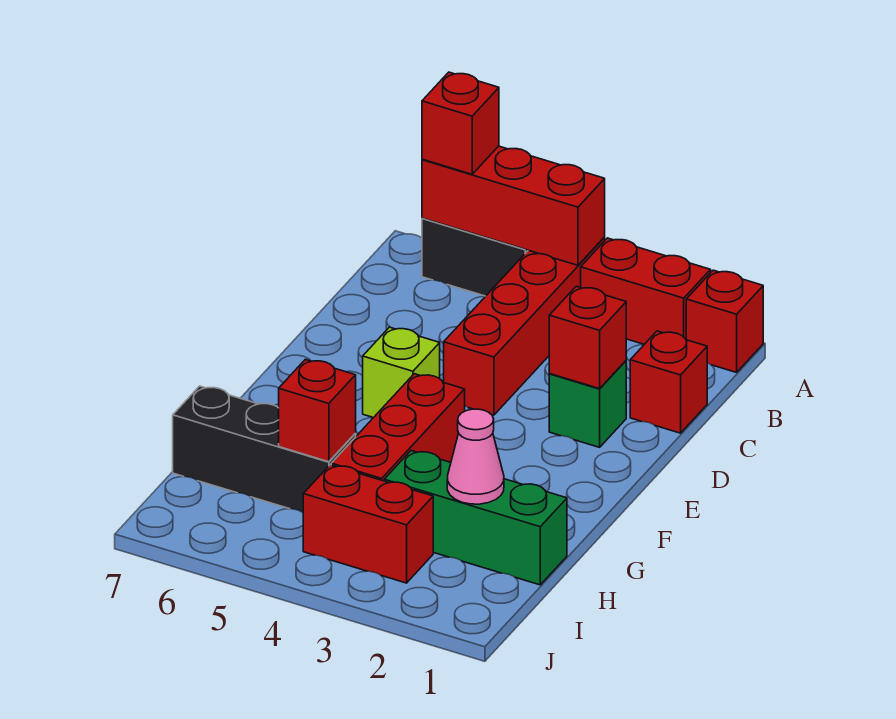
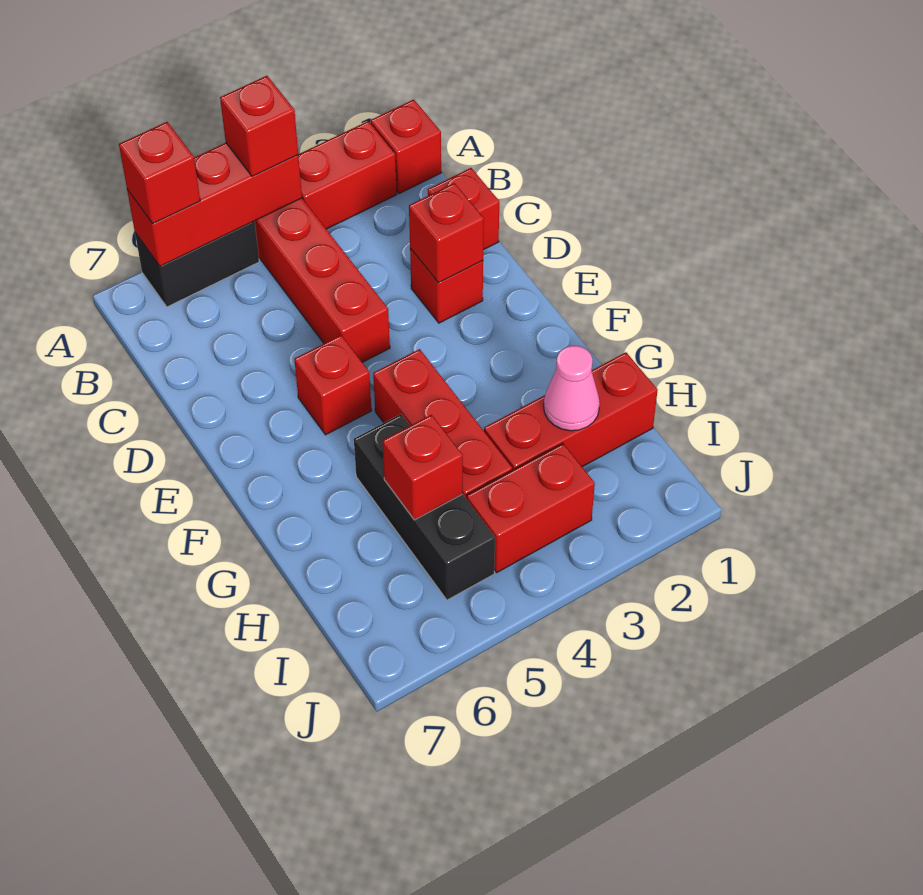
none -> red brick A4 level 3
green brick D2 level 1 -> red brick D2 level 1
lime brick E5 level 1 -> red brick E5 level 1
green brick H1:H3 level 1 -> red brick H1:H3 level 1
black brick H5:H7 level 1 -> black brick G5:I5 level 1

